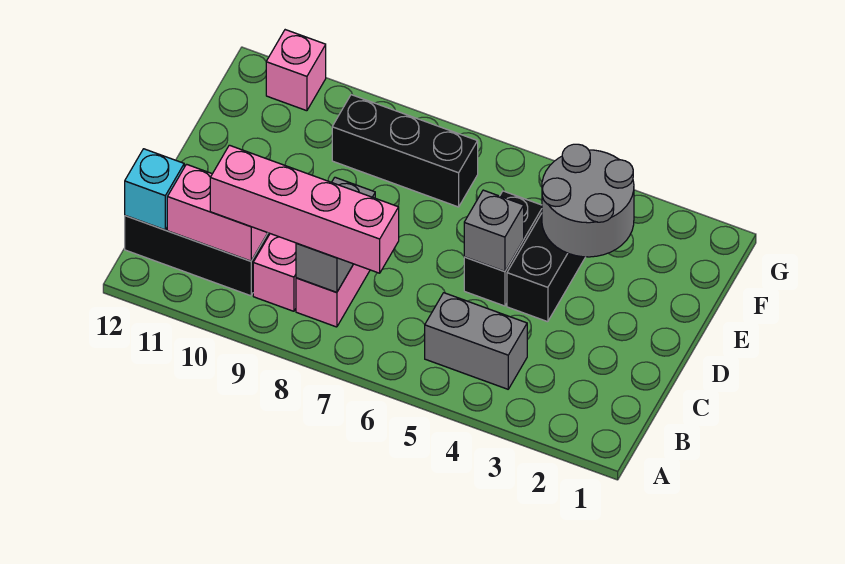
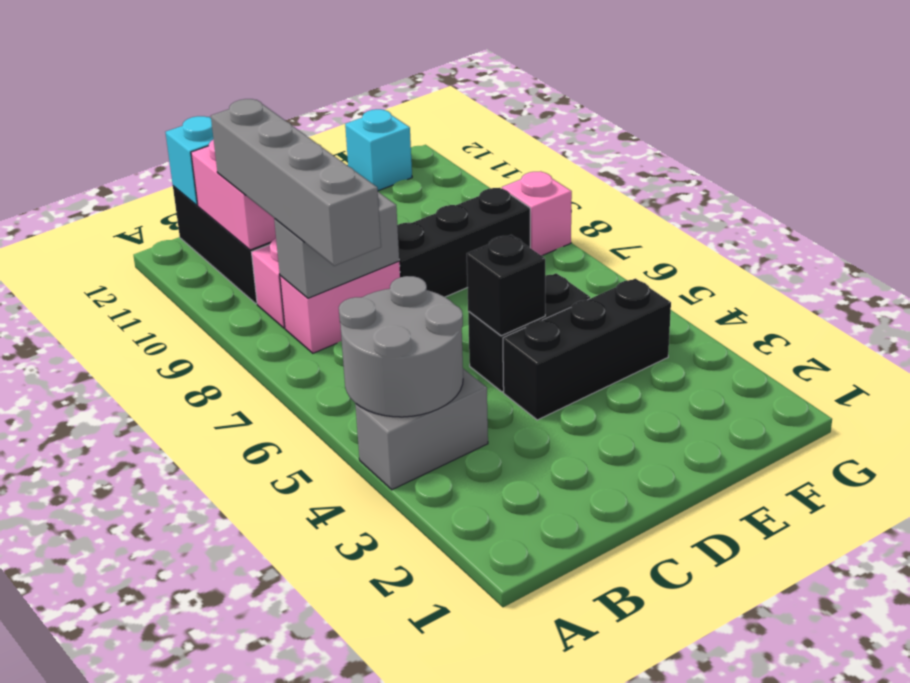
grey brick B4:B5 level 1 -> grey brick A4:B4 level 1
pink brick B7:B10 level 3 -> grey brick B7:B10 level 3
grey brick D5 level 2 -> black brick D5 level 2
grey round brick E3:F4 level 2 -> grey round brick A4:B5 level 2
black brick F7:F9 level 1 -> black brick D8:F8 level 1
none -> cyan brick F12 level 1
pink brick G11 level 1 -> pink brick G8 level 1

